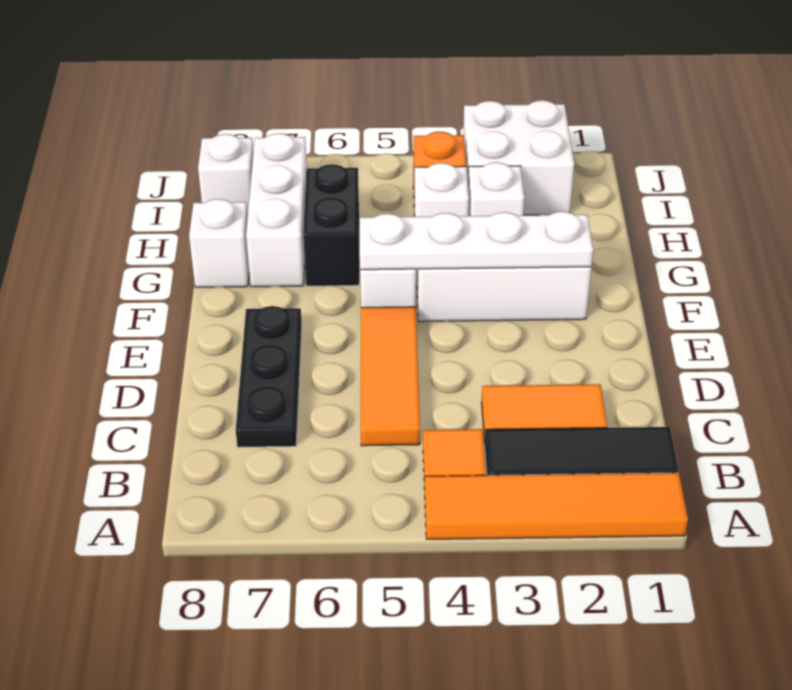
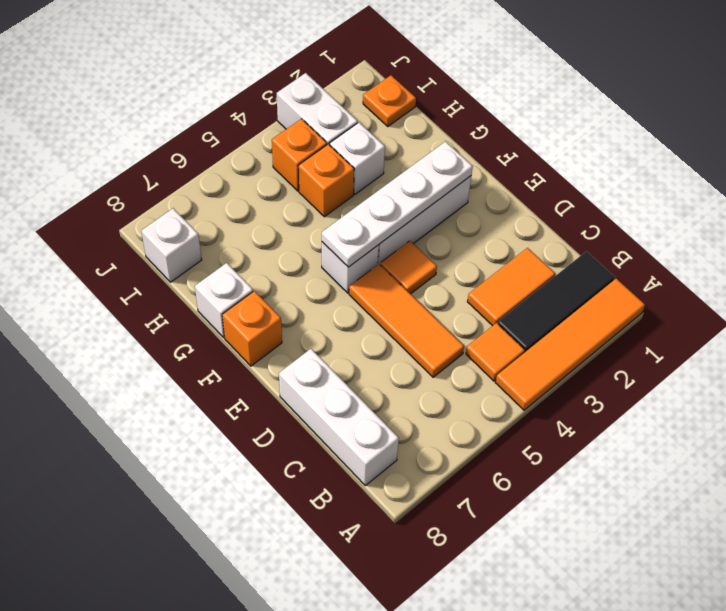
black plate C7:E7 level 1 -> none
none -> orange tile E4 level 1
none -> orange brick F8 level 1
black brick G6:H6 level 1 -> none
white brick G7:I7 level 1 -> white brick B8:D8 level 1
white brick H4 level 1 -> orange brick H4 level 1
none -> orange plate I1 level 1
white brick I2:J3 level 1 -> white brick I3:J3 level 1

